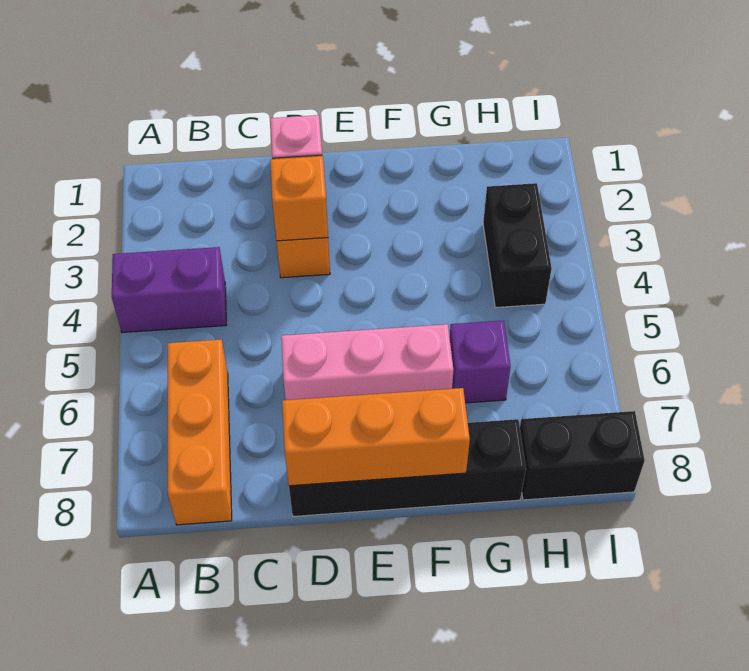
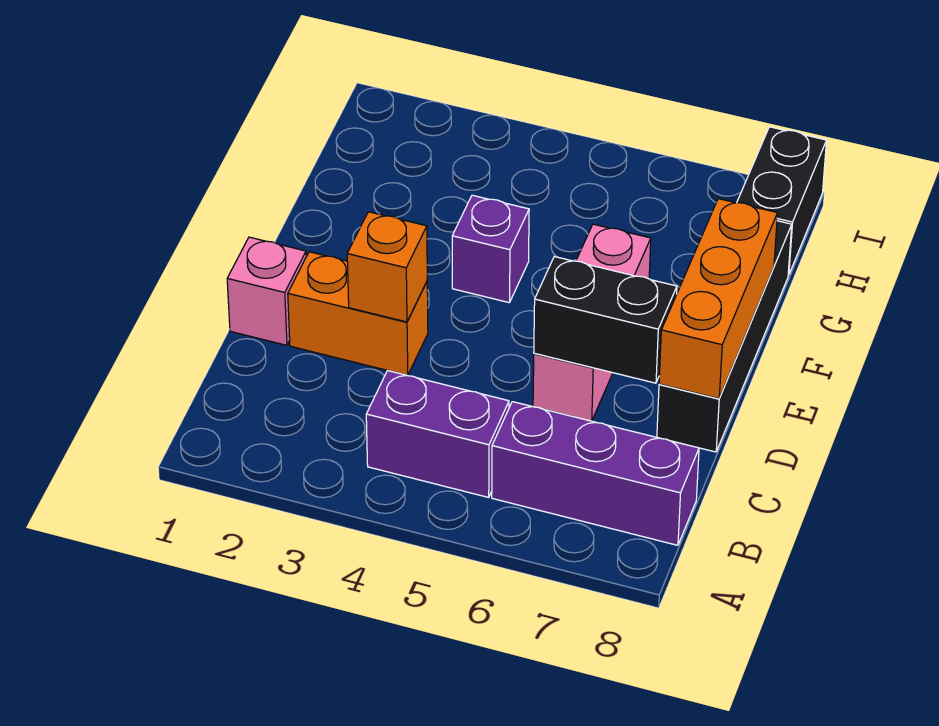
purple brick A4:B4 level 1 -> purple brick B4:B5 level 1
orange brick B6:B8 level 1 -> purple brick B6:B8 level 1
purple brick G6 level 1 -> purple brick F4 level 1
black brick H3:H4 level 1 -> black brick D6:D7 level 2

